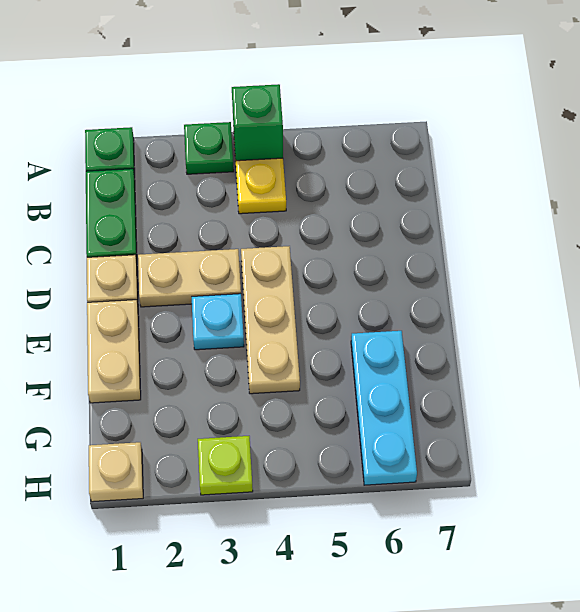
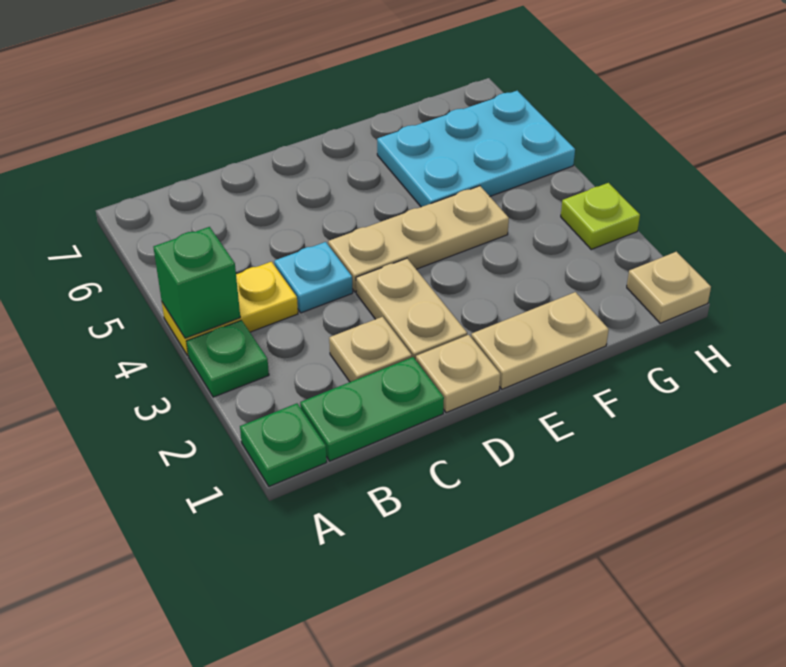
none -> tan plate C2 level 1
cyan plate E3 level 1 -> cyan plate C4 level 1
cyan plate F6:H6 level 1 -> cyan plate F5:H6 level 1

